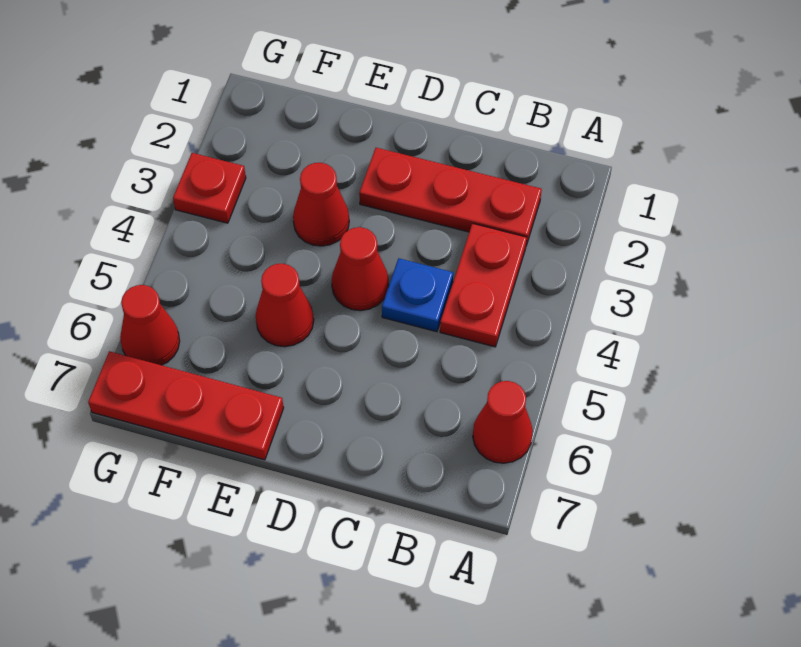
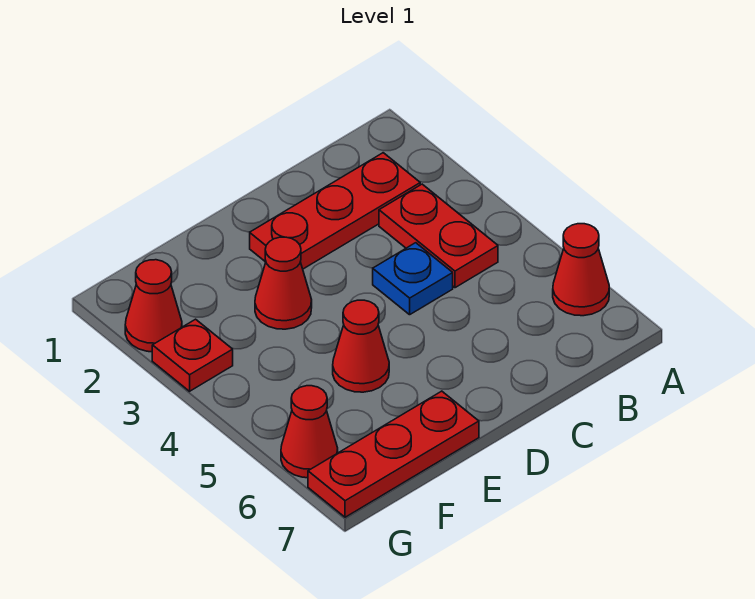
red cone D4 level 1 -> red cone G2 level 1

